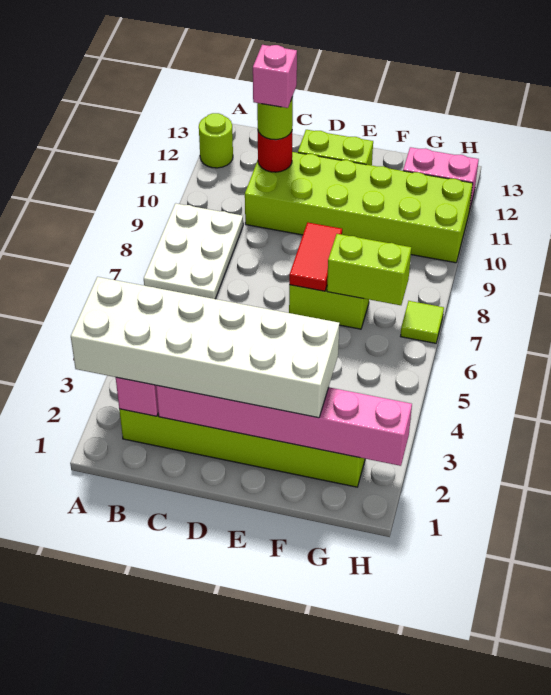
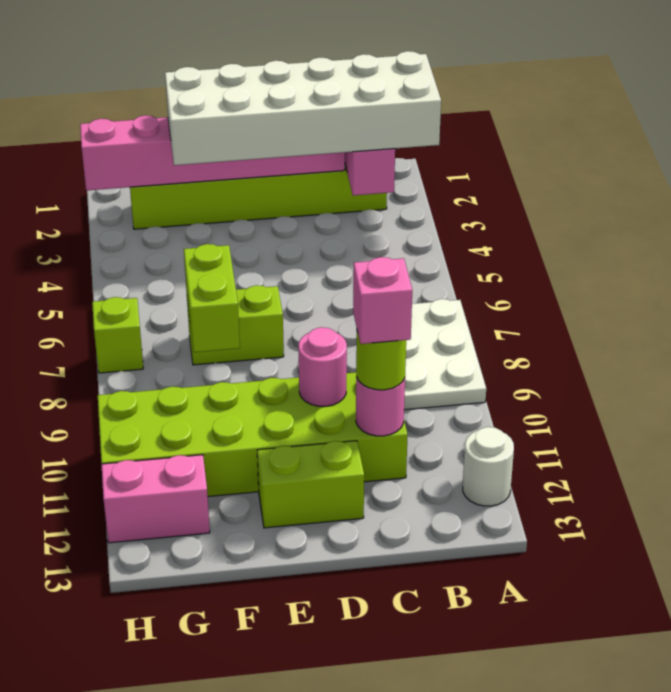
lime round brick A12 level 1 -> white round brick A12 level 1
red round brick C11 level 2 -> pink round brick C11 level 2
none -> pink round brick D10 level 2
red tile E7:E8 level 2 -> none
lime brick F7:G7 level 2 -> lime brick F7:F8 level 2
lime tile H7 level 1 -> lime brick H7 level 1

